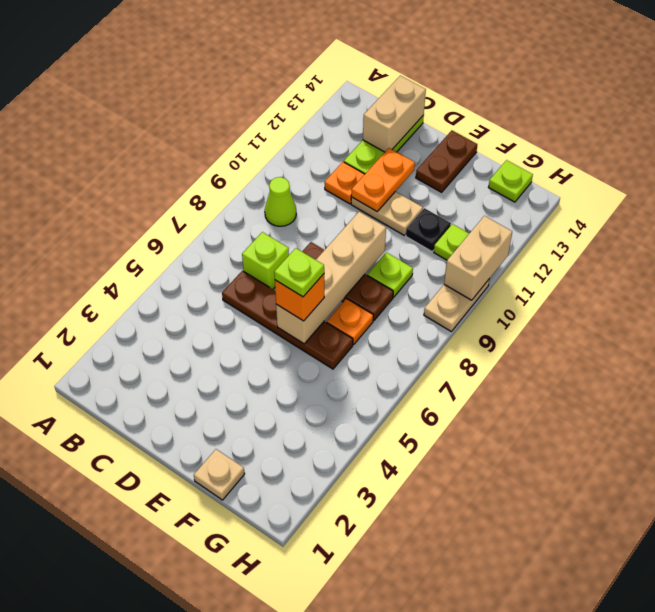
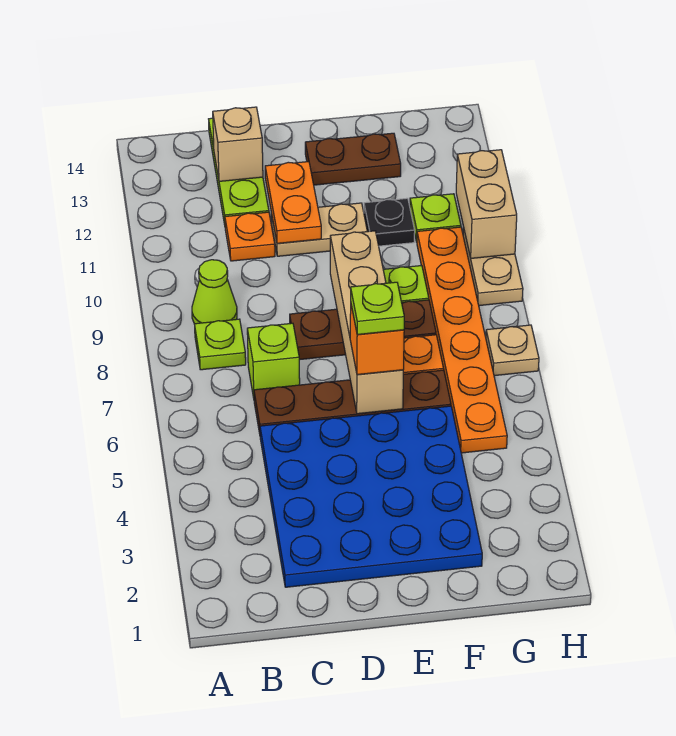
none -> blue plate C2:F5 level 1
tan brick C13:C14 level 2 -> tan brick C13 level 2
brown plate E13:E14 level 1 -> brown plate E13:F13 level 1
tan plate F1 level 1 -> tan plate H7 level 1
none -> orange plate G5:G10 level 1
lime plate G14 level 1 -> lime plate B8 level 1

